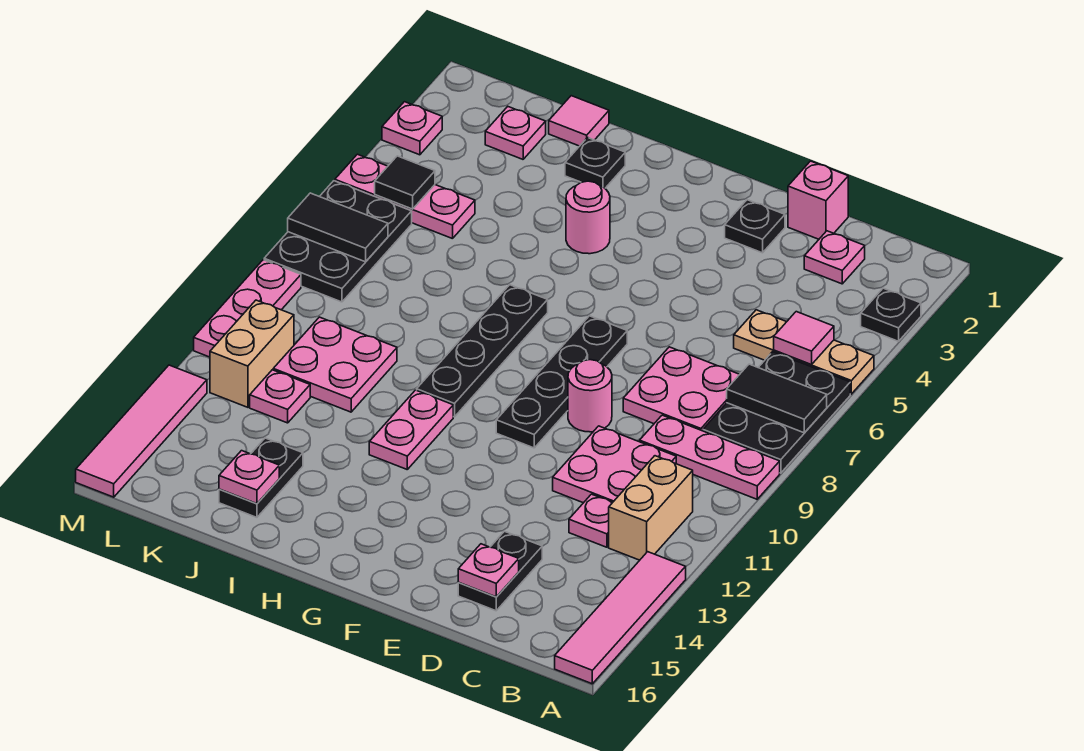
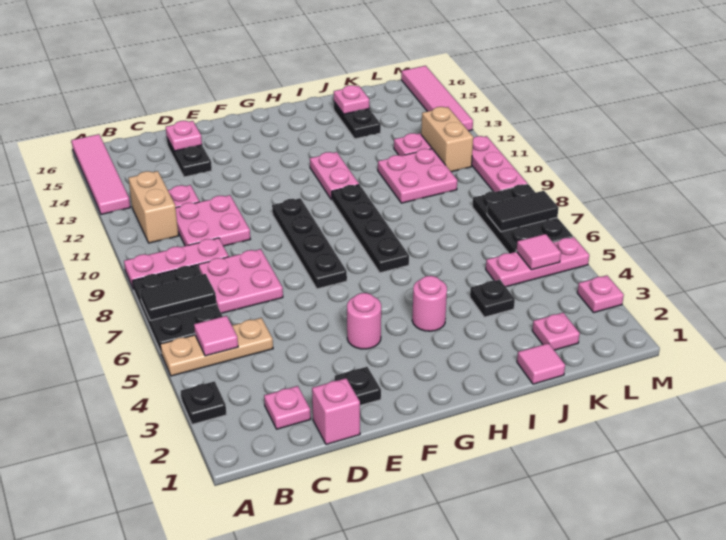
pink round brick E9 level 1 -> pink round brick F4 level 1
black plate I2 level 1 -> black plate J4 level 1
black tile L5 level 2 -> pink tile L5 level 2

